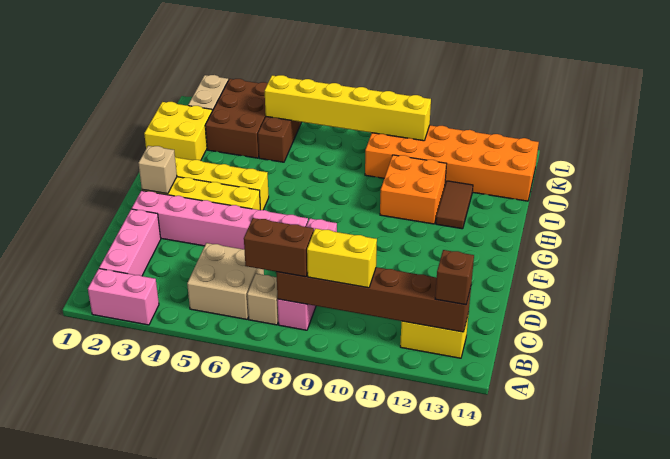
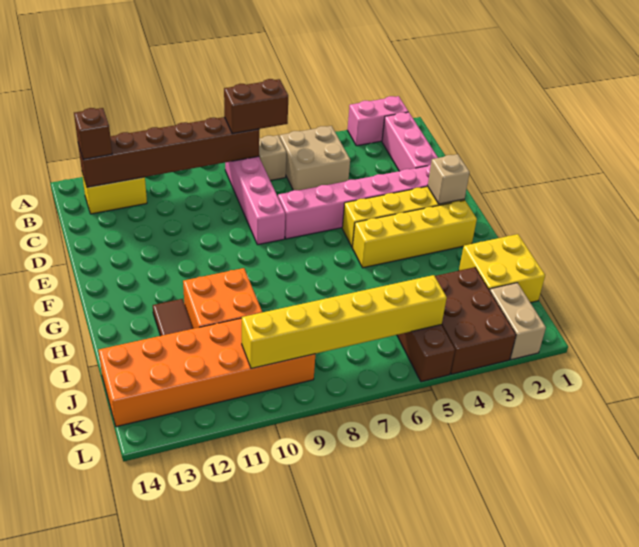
yellow brick B9:B10 level 3 -> none

